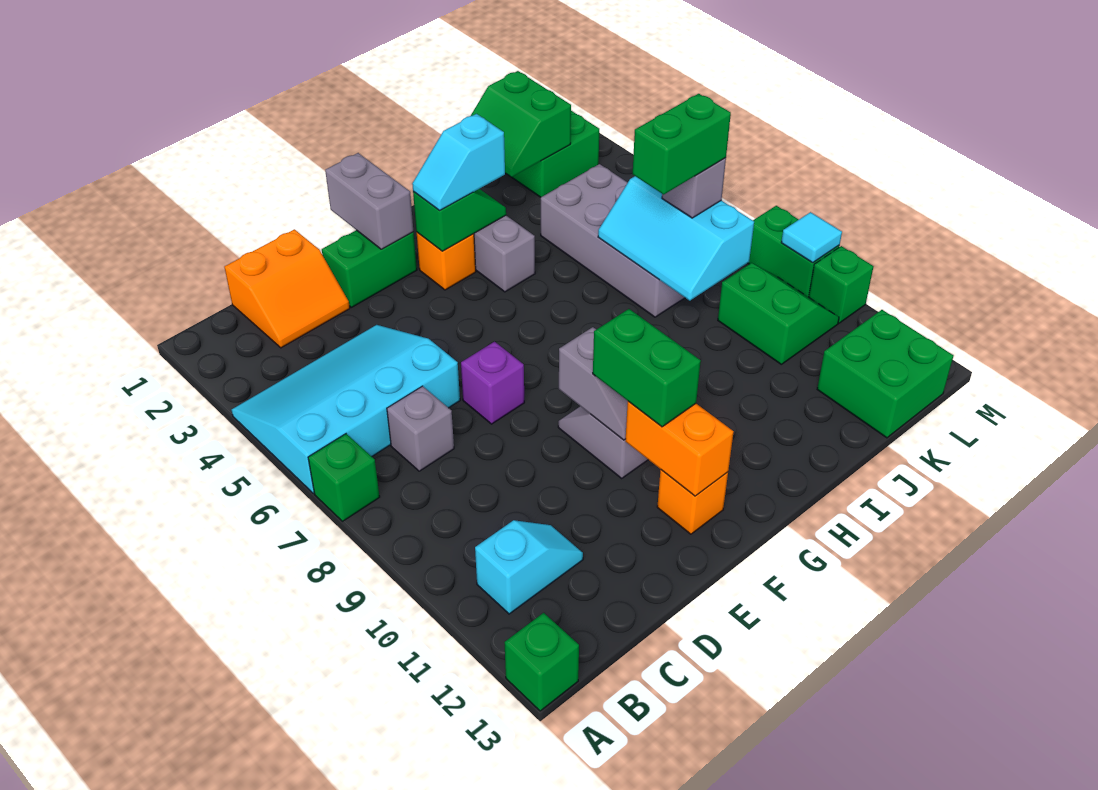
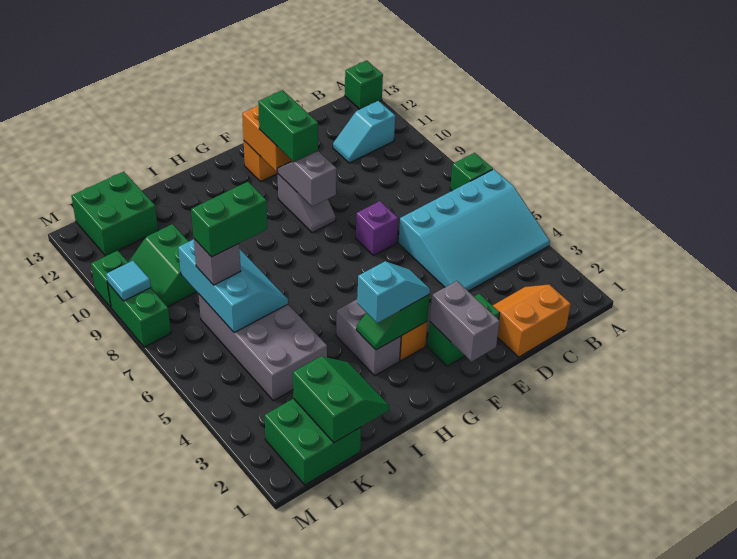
grey brick C7 level 1 -> none

